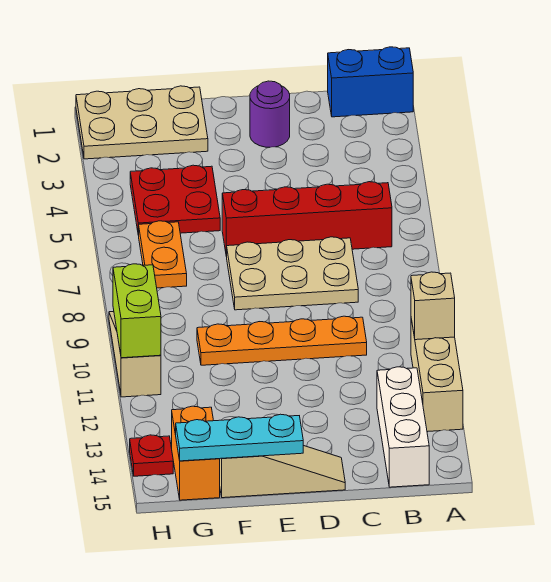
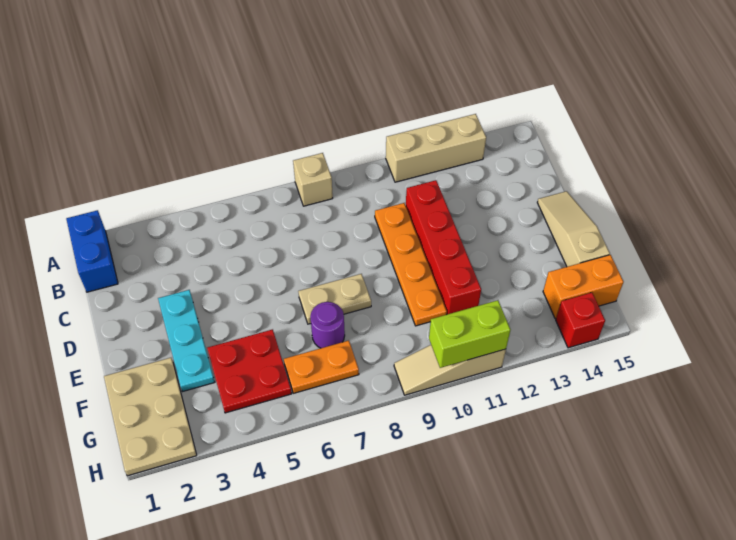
tan brick A11 level 2 -> tan brick A8 level 1
red brick B6:E6 level 1 -> red brick C11:F11 level 1
white brick B13:B15 level 1 -> none
tan plate C7:E8 level 1 -> tan plate E7:E8 level 1
purple round brick D2 level 1 -> purple round brick F7 level 1
cyan plate E15:G15 level 2 -> cyan plate D3:F3 level 1
red plate H14 level 1 -> red brick H14 level 1

